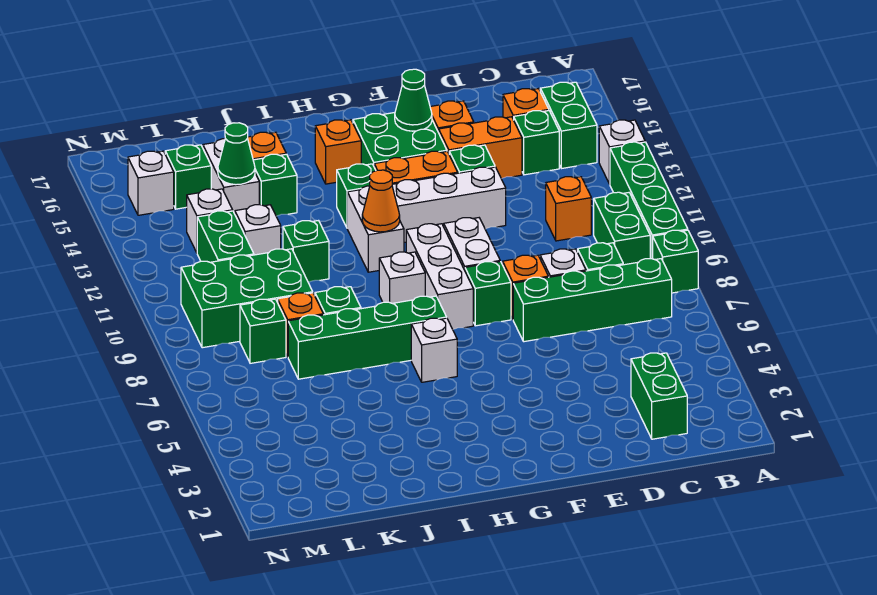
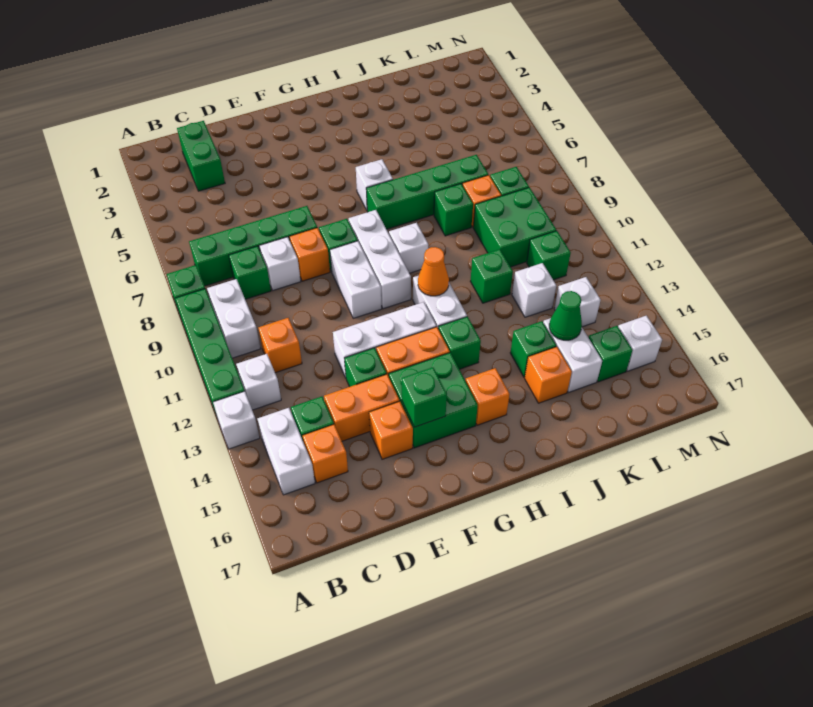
green brick B9:B10 level 1 -> white brick B9:B10 level 1
none -> white brick B12 level 1
green brick B14:B15 level 1 -> white brick B14:B15 level 1
green cone F15 level 2 -> green brick F15 level 2
green brick K9:M10 level 1 -> green brick K9:L10 level 1
green brick L11:L12 level 1 -> green brick L11 level 1

